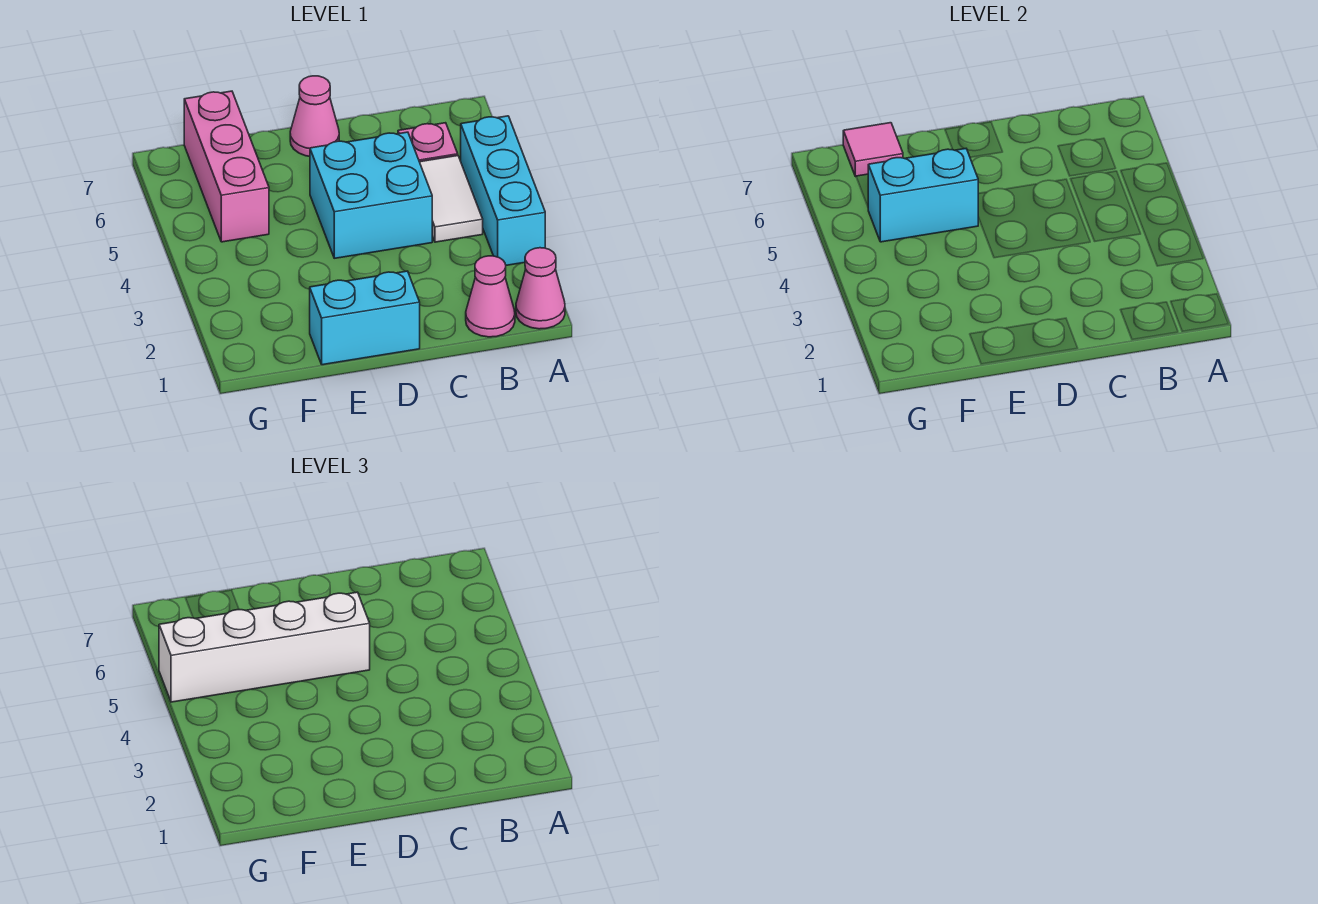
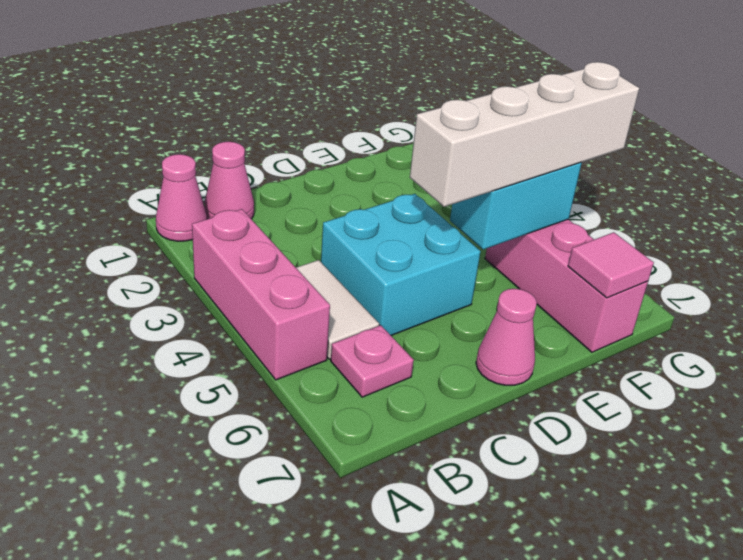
cyan brick A3:A5 level 1 -> pink brick A3:A5 level 1
cyan brick D1:E1 level 1 -> none

